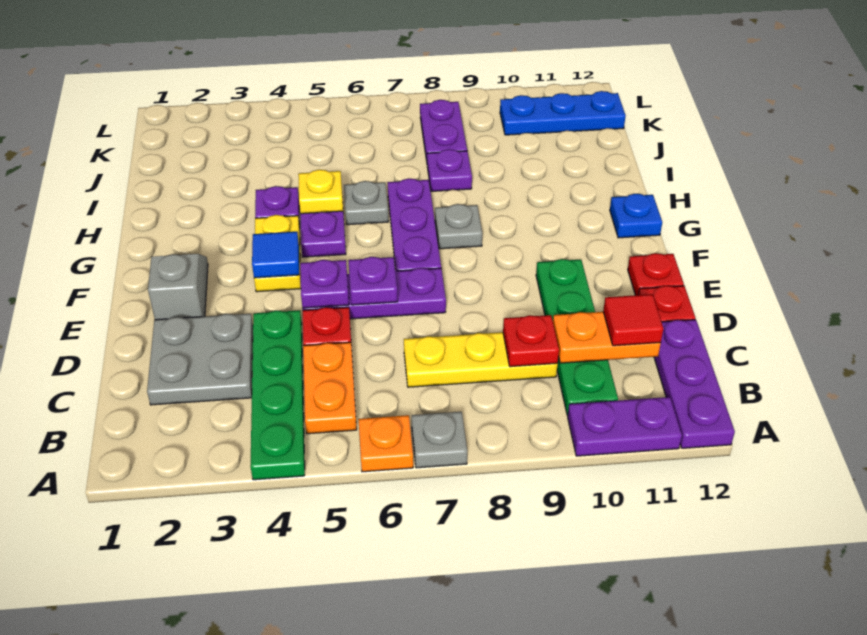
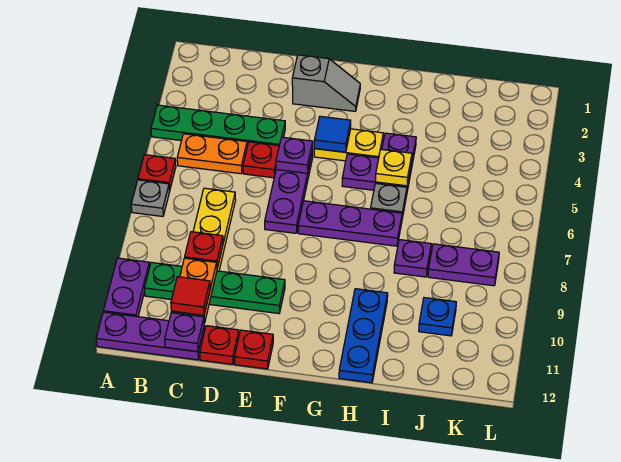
orange plate A6 level 1 -> red plate A6 level 1
grey plate C2:D3 level 1 -> none
purple plate E6 level 2 -> purple plate C12 level 2
grey plate G8 level 1 -> none
blue plate G12 level 1 -> blue plate J10 level 1
blue plate K10:K12 level 1 -> blue plate H10:H12 level 1

